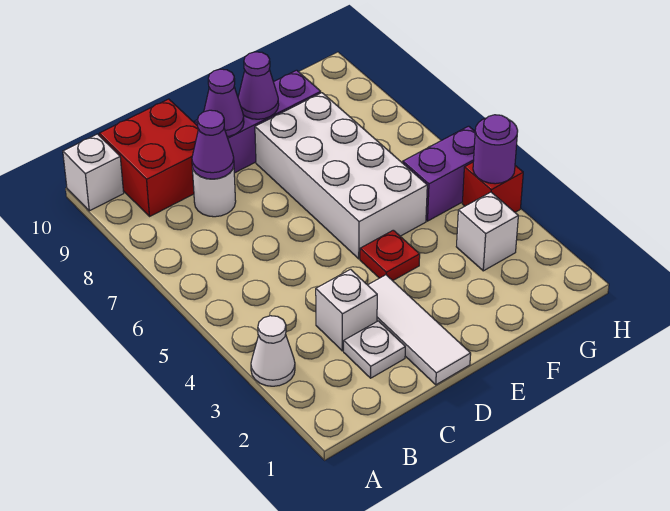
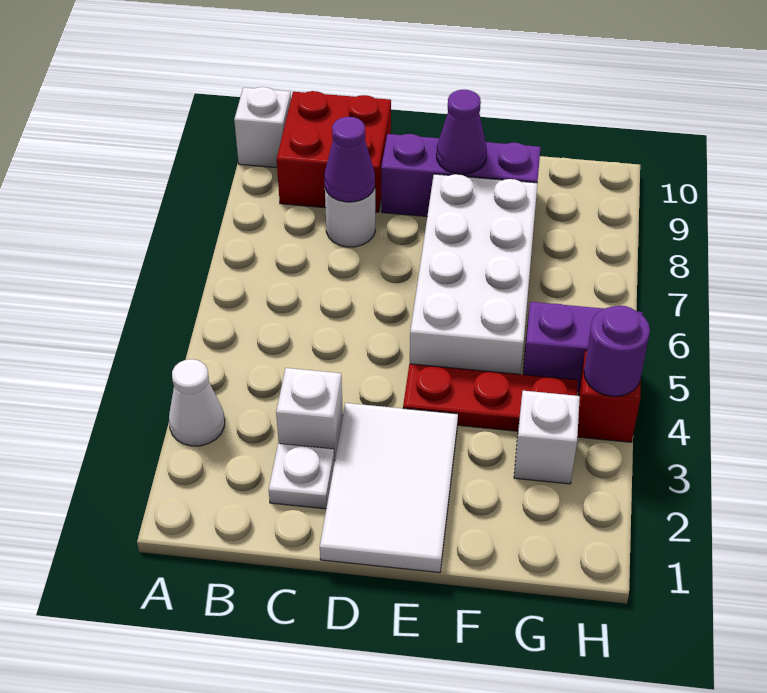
white tile D1:D3 level 1 -> white tile D1:E3 level 1
purple cone D9 level 2 -> none
red plate E4 level 1 -> red plate E4:G4 level 1

